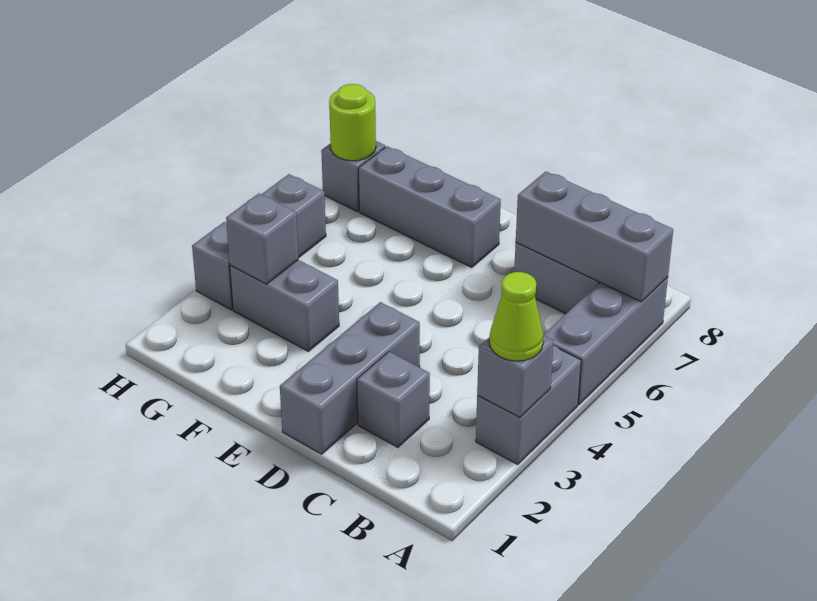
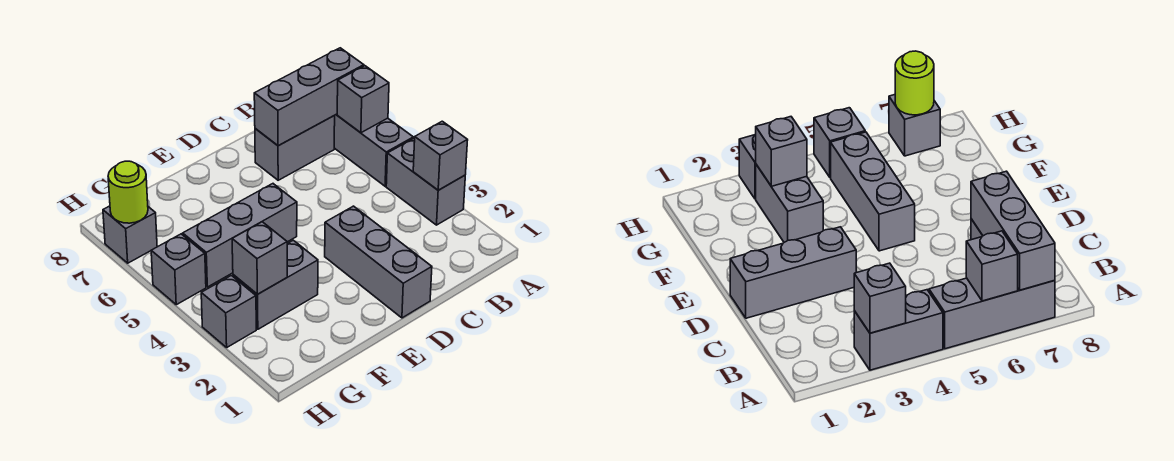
lime cone A3 level 3 -> none
grey brick C2 level 1 -> grey brick A6 level 2
grey brick E7:G7 level 1 -> grey brick E5:G5 level 1

